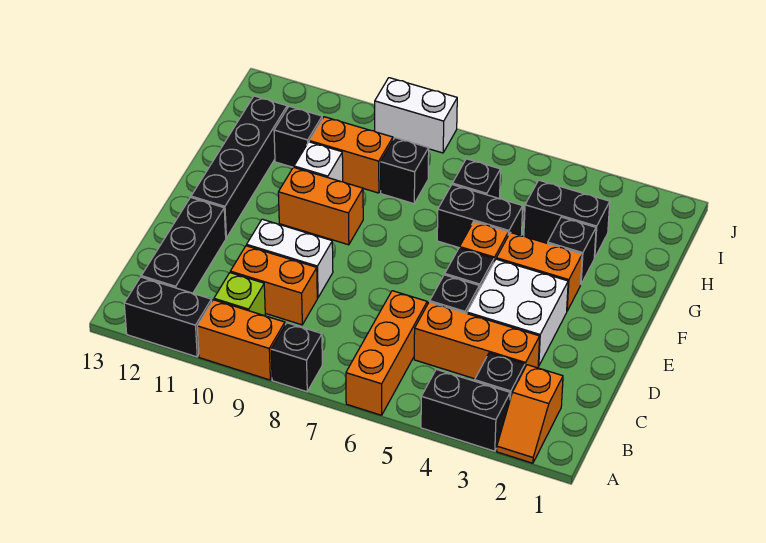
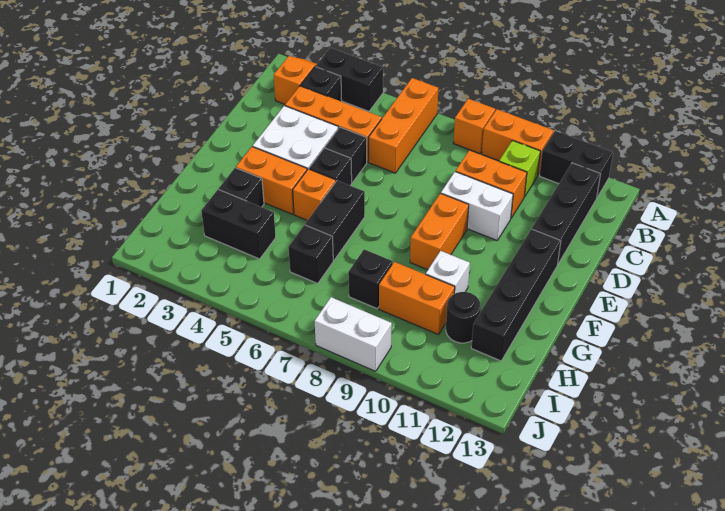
black brick A8 level 1 -> orange brick A8 level 1
orange brick F9:F10 level 1 -> orange brick E9:F9 level 1
black brick G5:G6 level 1 -> black brick F6:G6 level 1
black brick H11 level 1 -> black round brick H11 level 1

